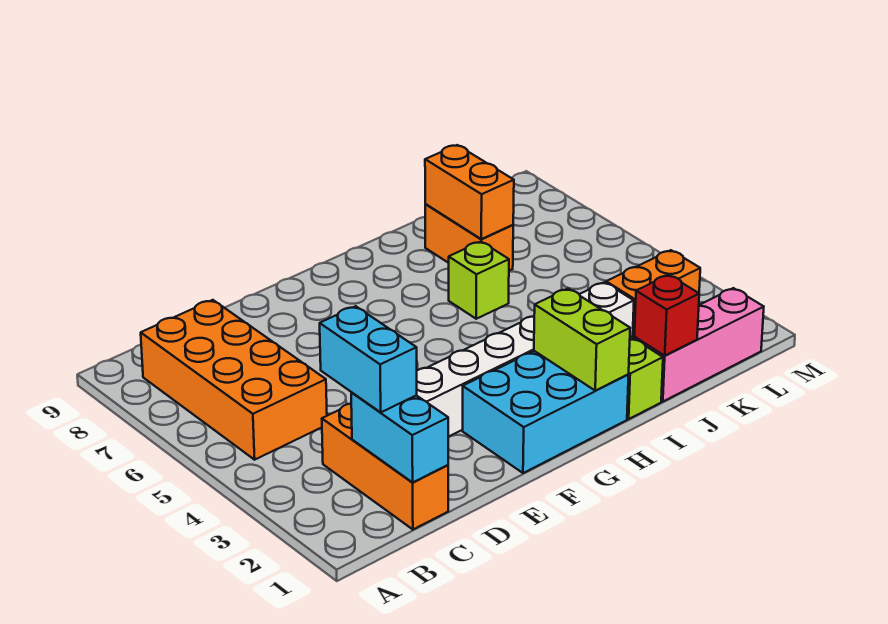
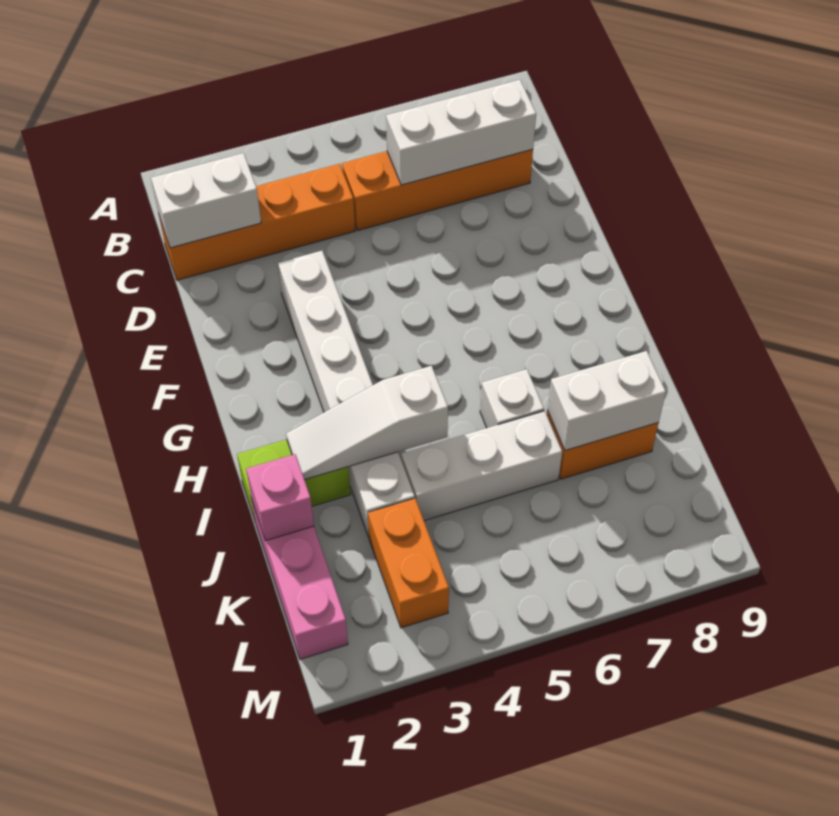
orange brick B5:C8 level 1 -> orange brick C5:C8 level 1
orange brick C1:C3 level 1 -> orange brick C1:C4 level 1
cyan brick C1:C2 level 2 -> white brick C1:C2 level 2
cyan brick C2:C3 level 3 -> none
none -> white brick C6:C8 level 2
cyan brick F1:H2 level 1 -> none
lime brick H1:H2 level 2 -> none
none -> white slope I2:I4 level 2 top 4
lime brick I6 level 1 -> white brick I6 level 1
red brick J1 level 2 -> pink brick J1 level 2
none -> white brick J4:J6 level 1
orange brick J7:J8 level 2 -> white brick J7:J8 level 2

